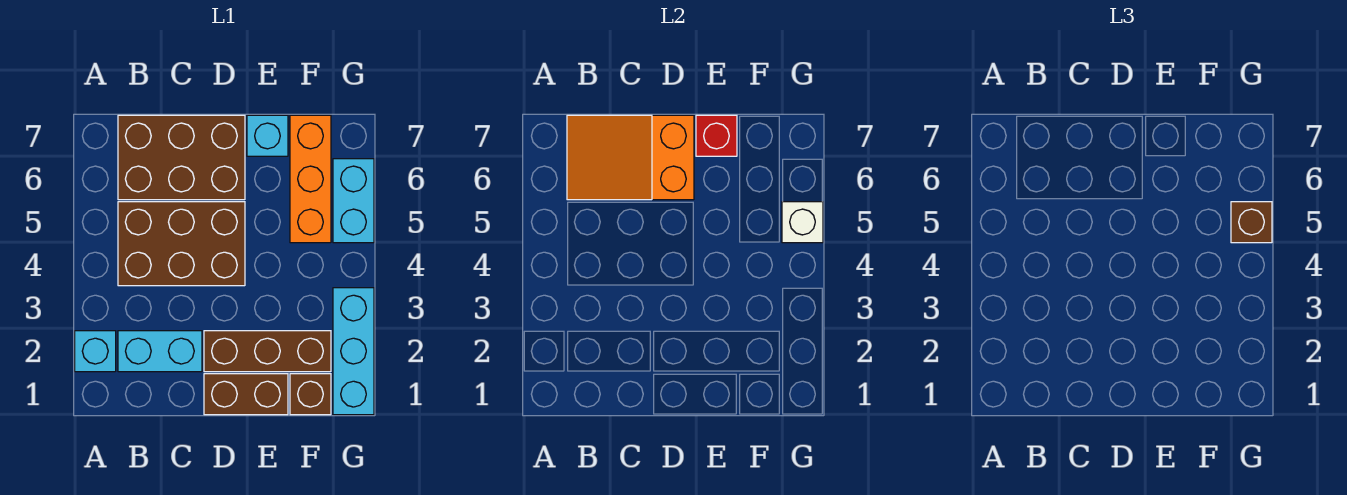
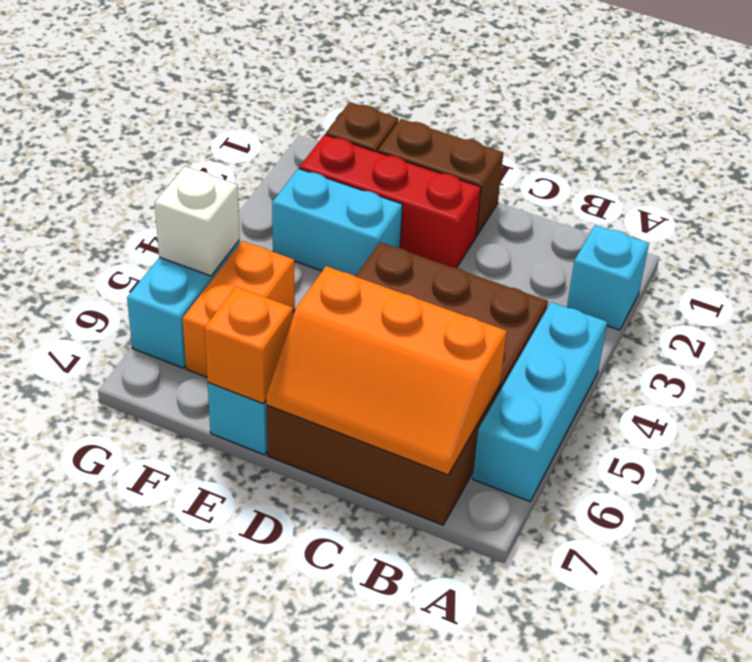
cyan brick B2:C2 level 1 -> cyan brick E3:F3 level 1
orange slope B6:D7 level 2 top D -> orange slope B6:D7 level 2 top 6
brown brick D2:F2 level 1 -> red brick D2:F2 level 1
red brick E7 level 2 -> orange brick E7 level 2
orange brick F5:F7 level 1 -> orange brick F5:F6 level 1
cyan brick G1:G3 level 1 -> cyan brick A4:A6 level 1
brown brick G5 level 3 -> none

